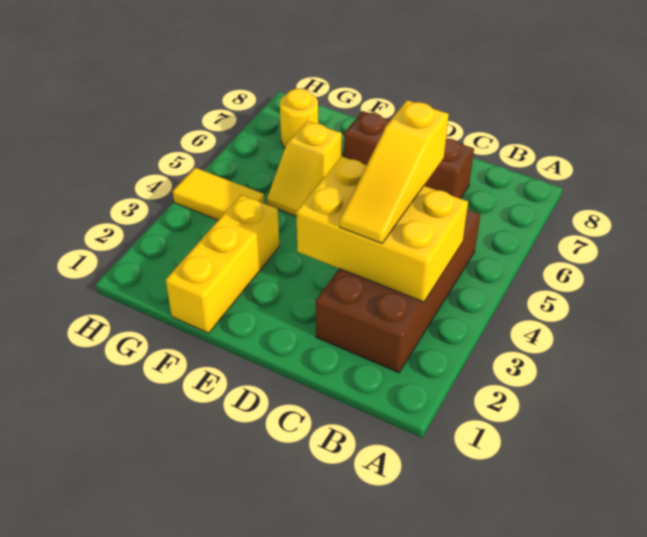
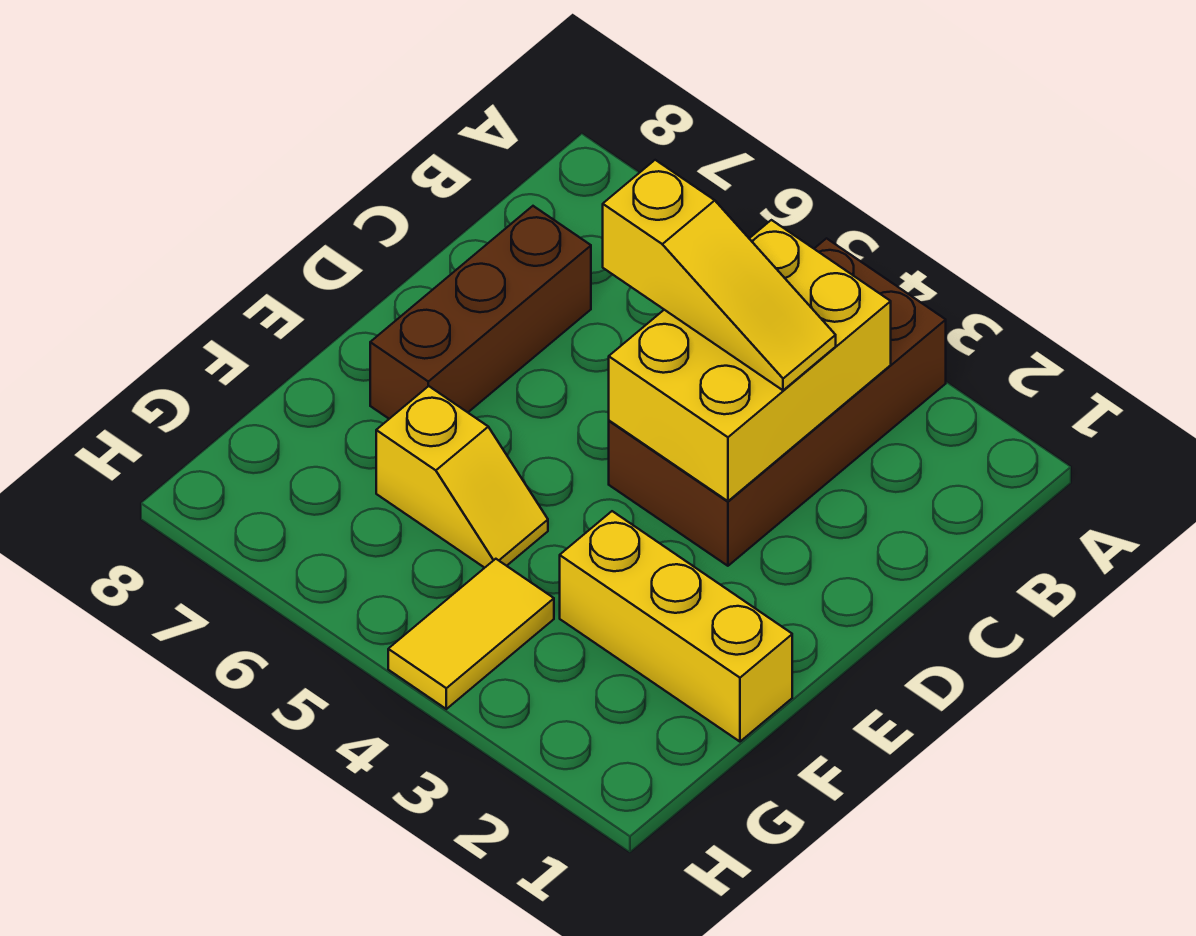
brown brick B2:C5 level 1 -> brown brick A3:D4 level 1
yellow round brick G7 level 1 -> none

